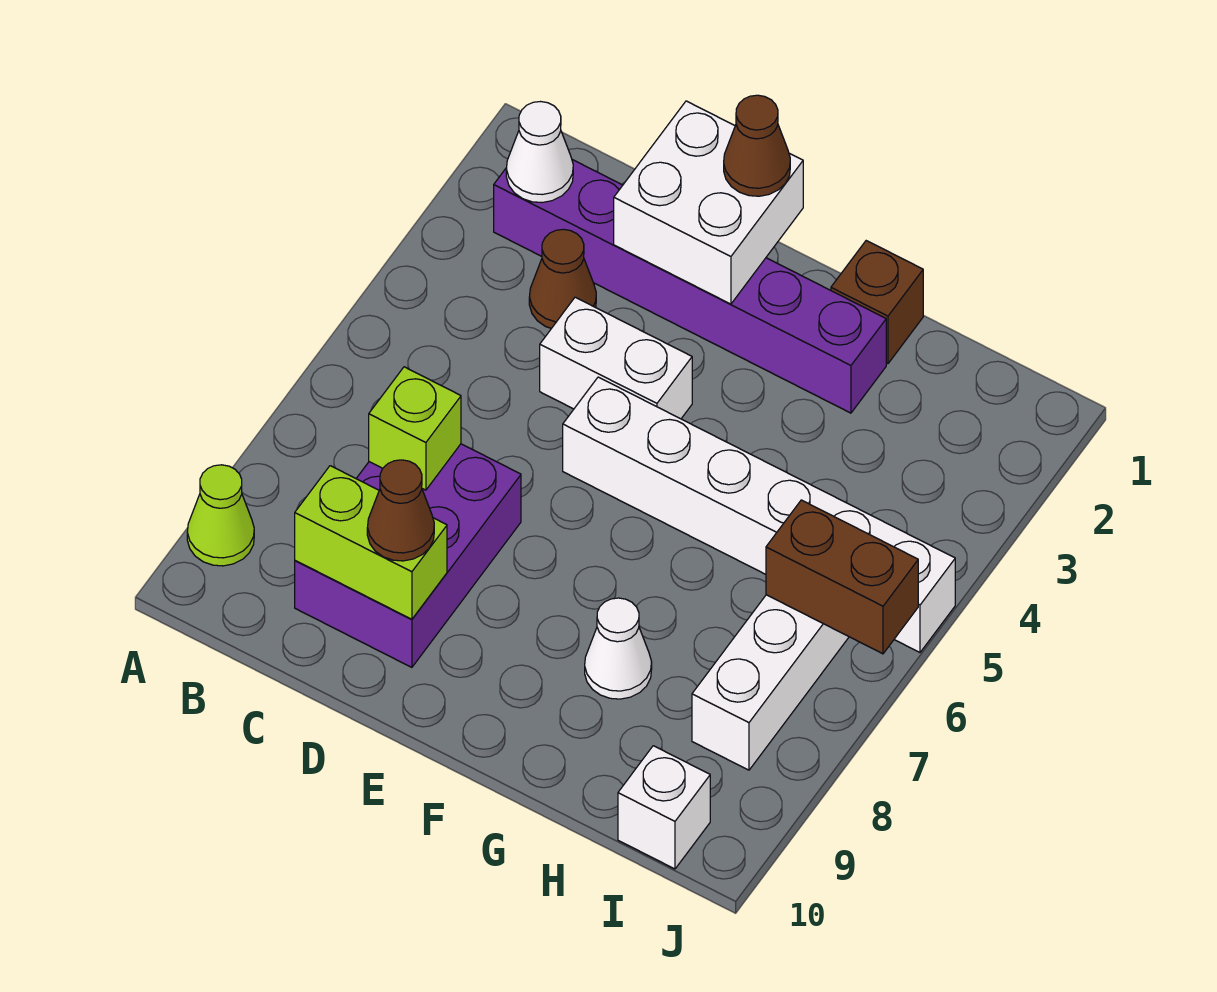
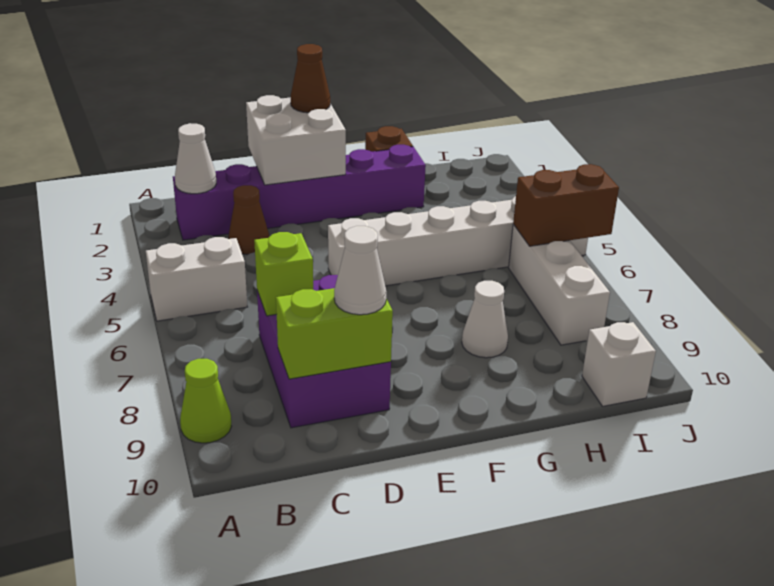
white brick D4:E4 level 1 -> white brick A5:B5 level 1
brown cone D9 level 3 -> white cone D9 level 3

